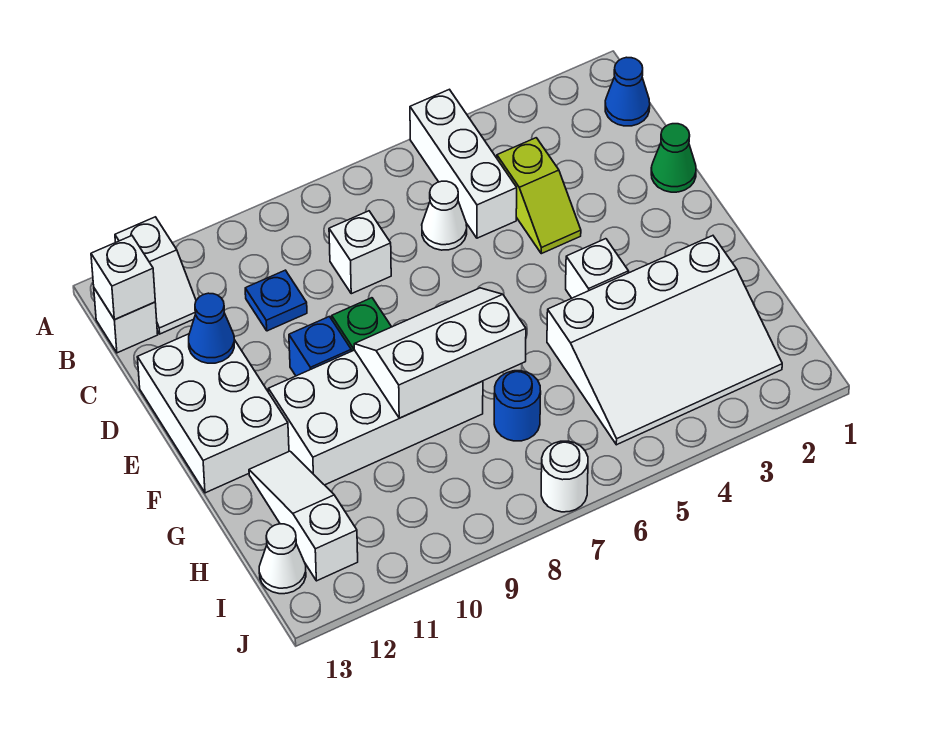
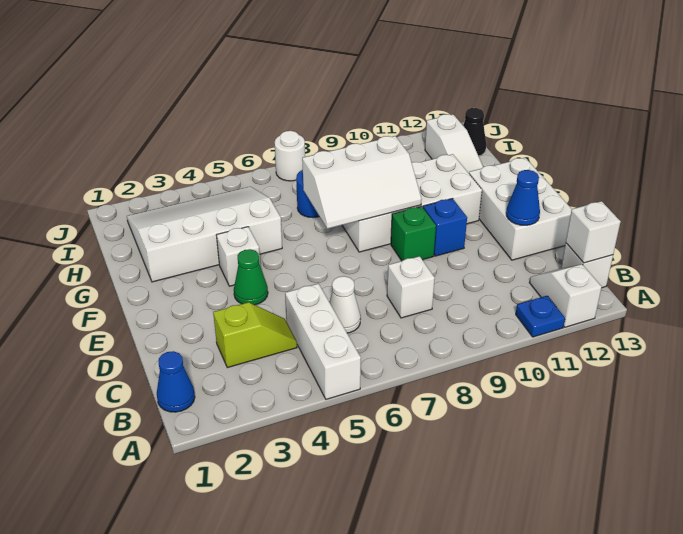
lime slope C4:D4 level 1 top C -> lime slope C3:C4 level 1 top 3
blue plate C10 level 1 -> blue plate A11 level 1
green cone D1 level 1 -> green cone E4 level 1
white cone I13 level 1 -> black cone I13 level 1

